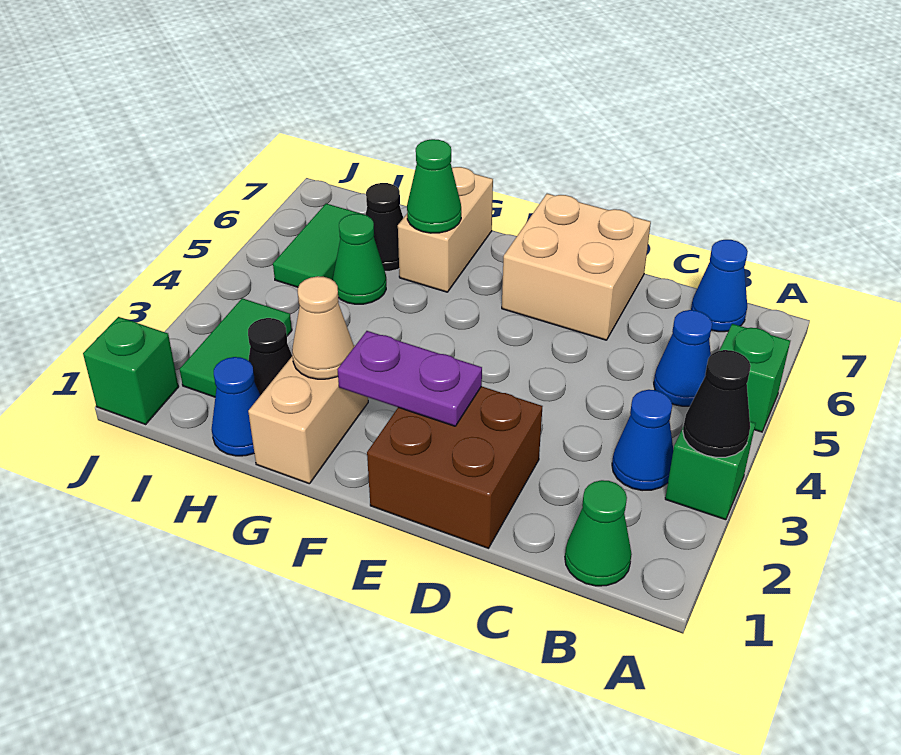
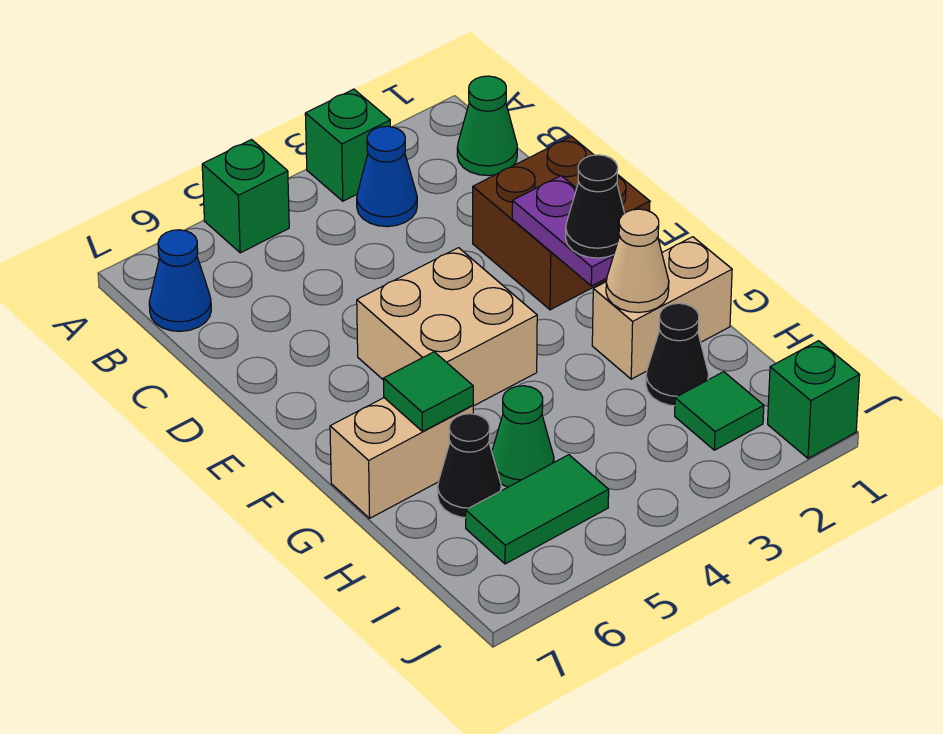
black cone A3 level 2 -> black cone F2 level 3
blue cone B5 level 1 -> none
tan brick D6:E7 level 1 -> tan brick E4:F5 level 1
green cone G6 level 2 -> green tile G6 level 2
blue cone H1 level 1 -> none
green tile I2:I3 level 1 -> green tile I2 level 1

